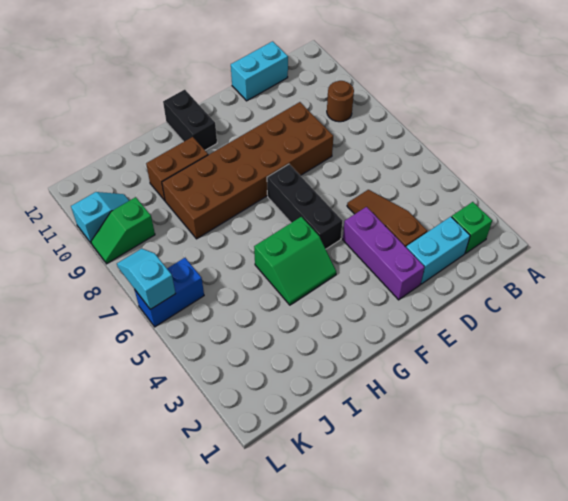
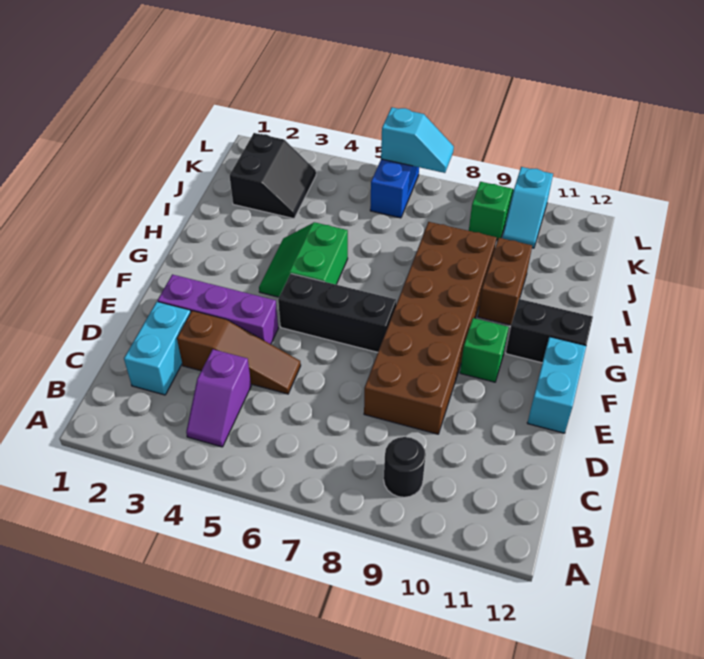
green brick B2 level 1 -> green brick F10 level 1
none -> purple slope B4:C4 level 1 top C
brown round brick B9 level 1 -> black round brick B9 level 1
cyan brick C12:D12 level 1 -> cyan brick E12:F12 level 1
none -> black slope J2:K3 level 1 top 2

